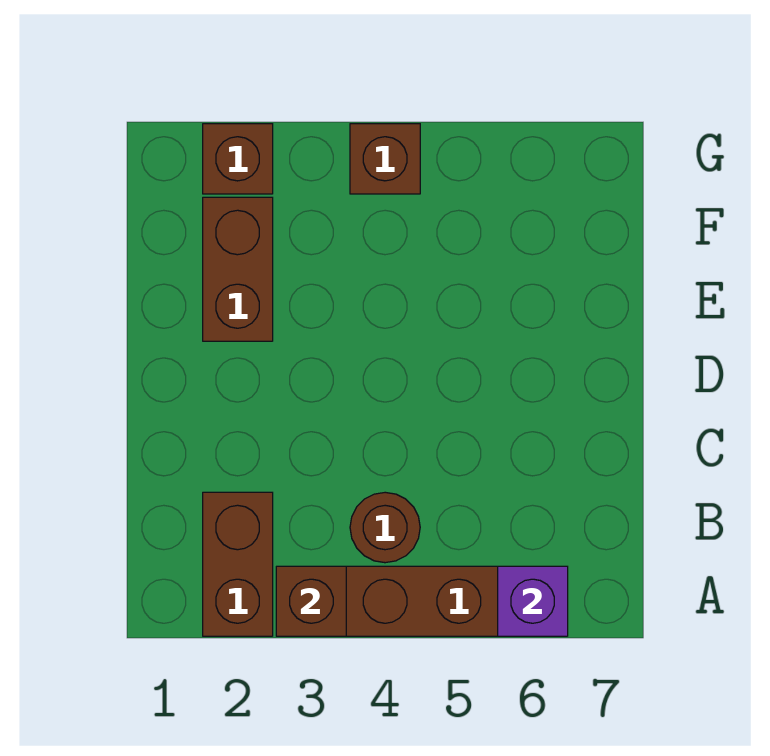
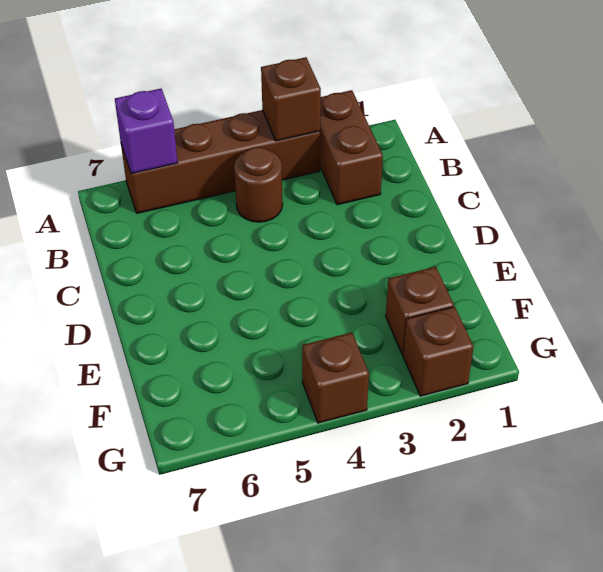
brown brick E2:F2 level 1 -> brown brick F2 level 1

